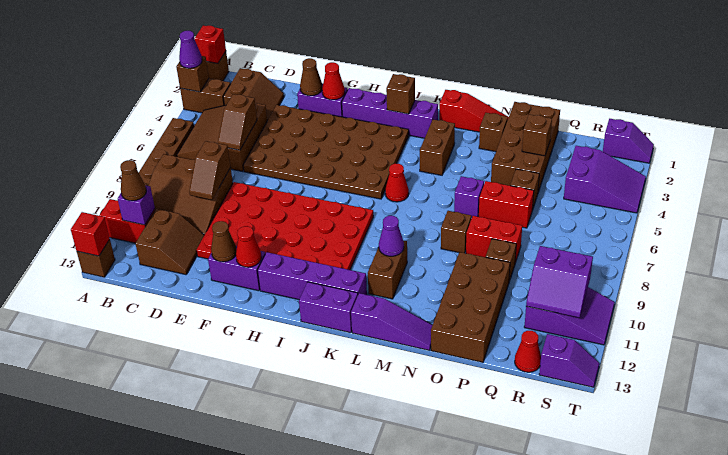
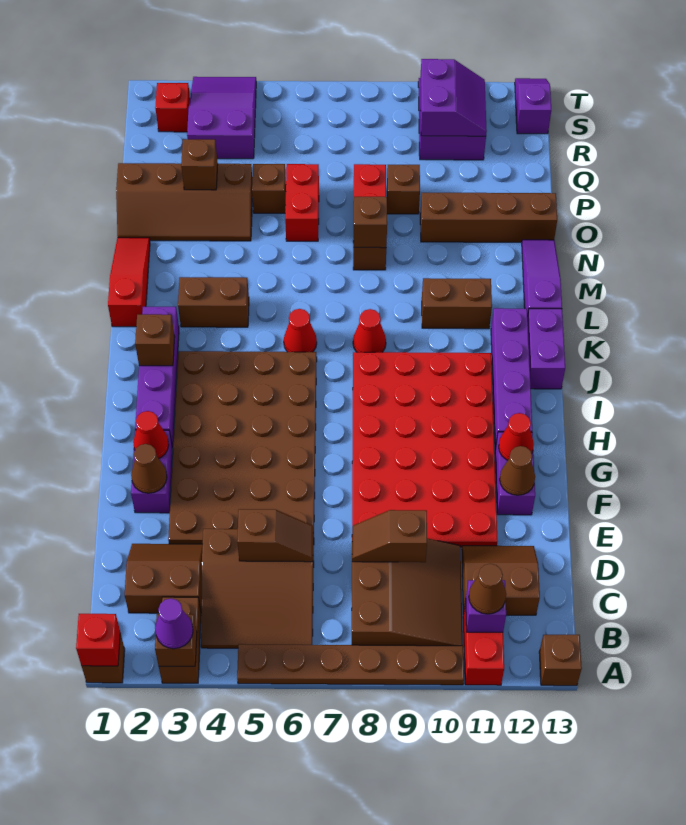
red brick A13 level 2 -> red brick S2 level 1
brown slope D8:D9 level 2 top 8 -> brown slope D8:D9 level 2 top 9
purple cone L10 level 2 -> none
brown brick N2 level 1 -> brown brick N8 level 2
purple brick N6 level 1 -> none
brown brick O1:P4 level 1 -> brown slope O1:P4 level 1 top P
brown brick O10:P13 level 1 -> brown brick O10:O13 level 1
red cone R13 level 1 -> red cone K8 level 1
purple slope S1:T1 level 1 top S -> none

